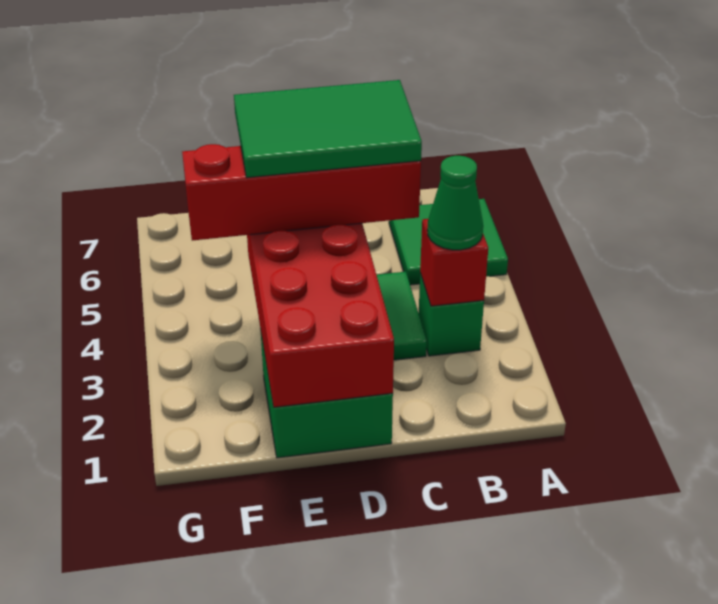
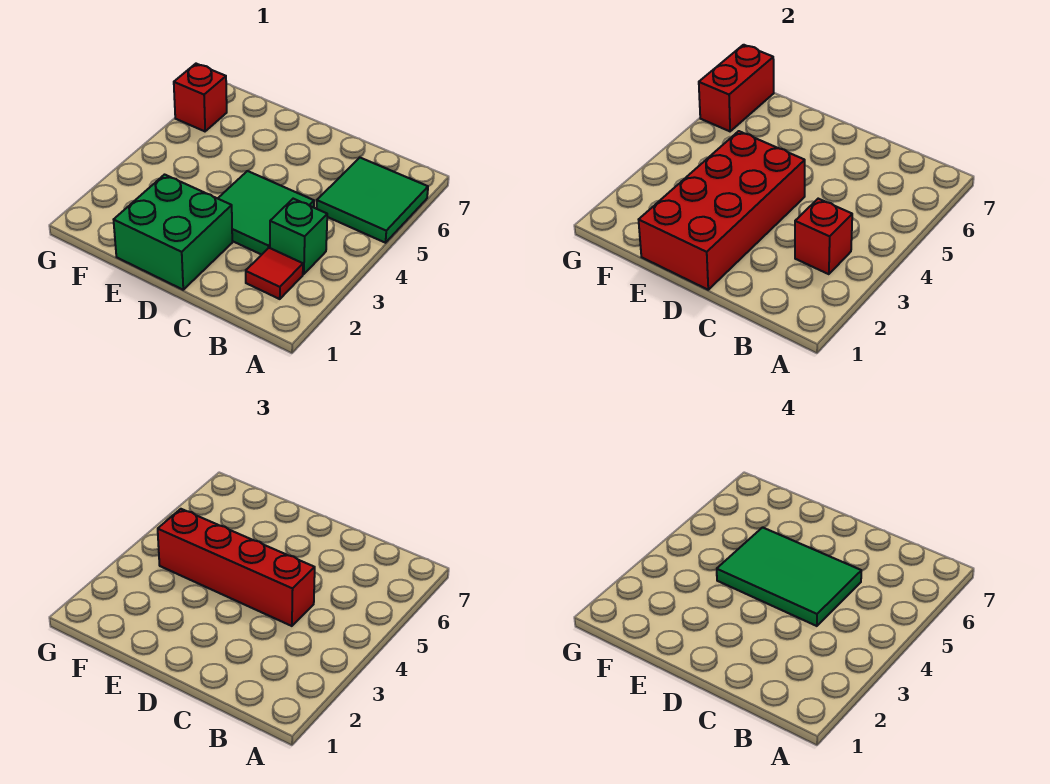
none -> red tile B2 level 1
green cone B3 level 3 -> none
none -> red brick G6 level 1
none -> red brick G6:G7 level 2

